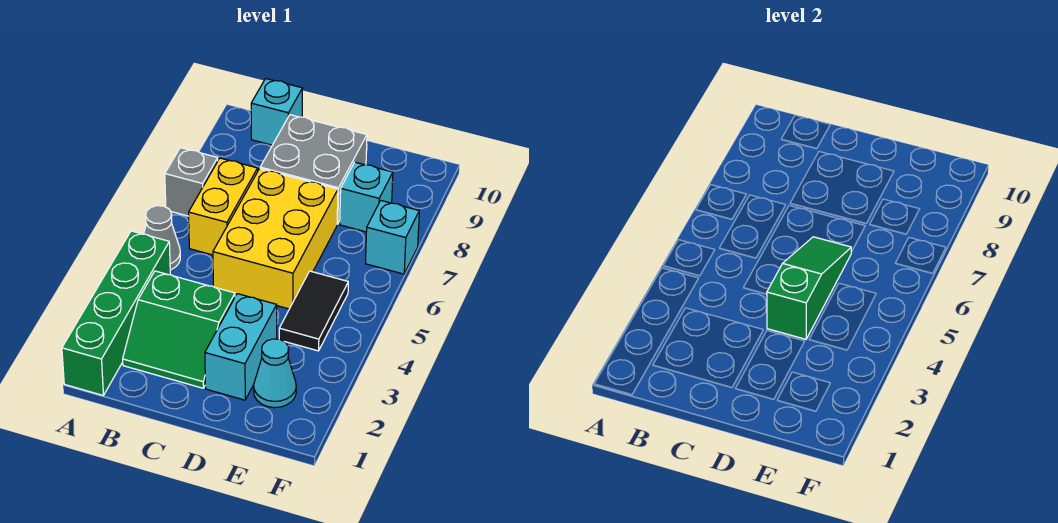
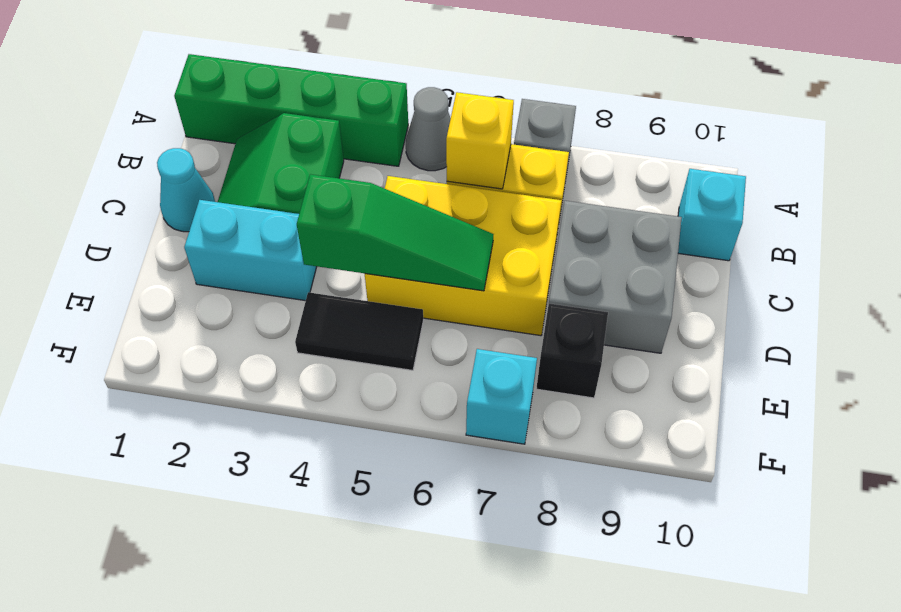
none -> yellow brick B6 level 2
cyan cone E2 level 1 -> cyan cone C1 level 1
cyan brick E8 level 1 -> black brick E8 level 1

